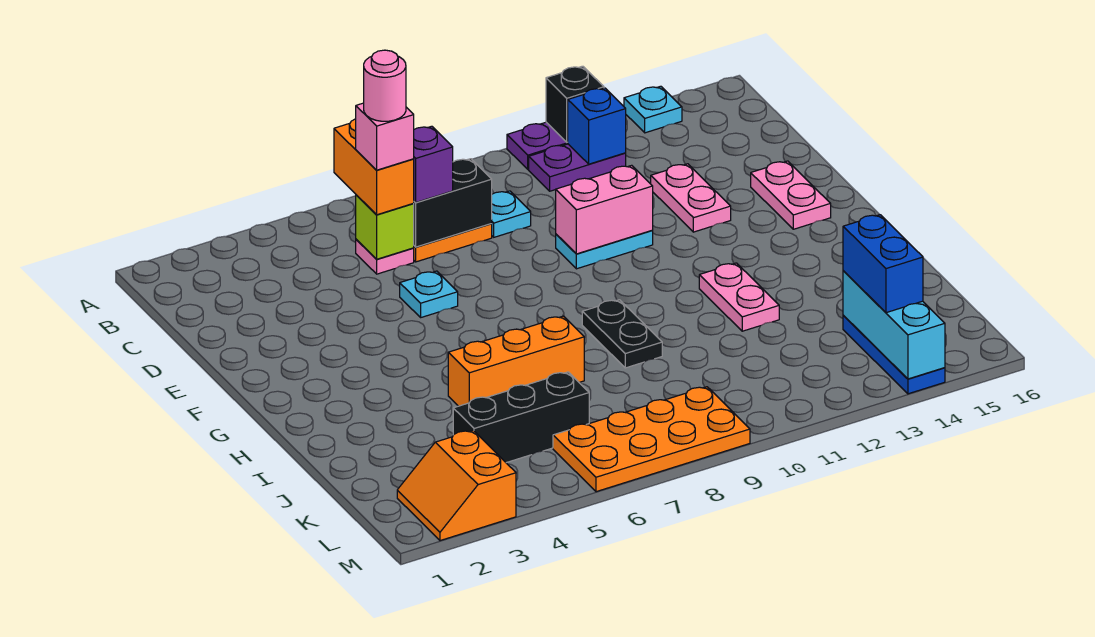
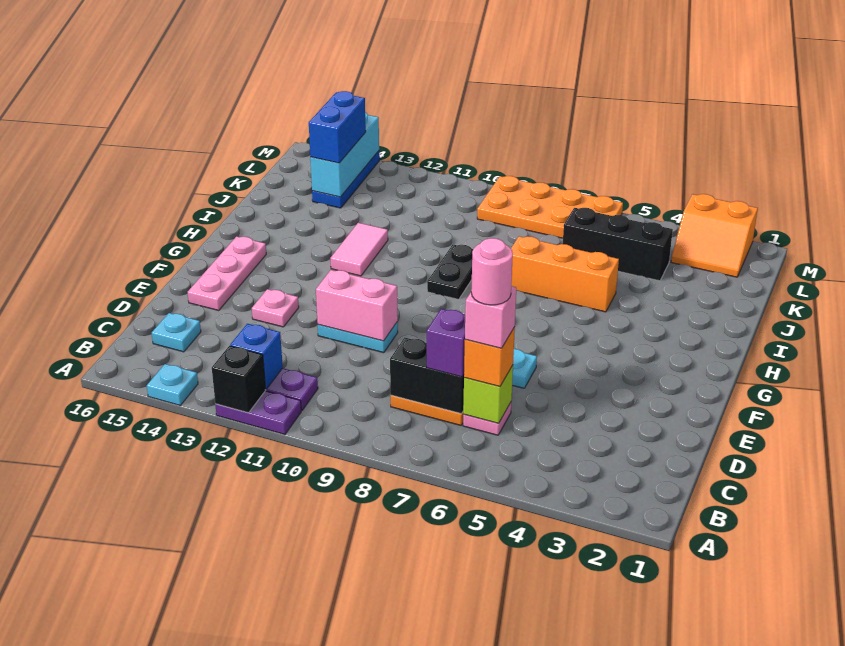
orange brick B6:C6 level 3 -> orange brick C6 level 3
cyan plate C9 level 1 -> cyan plate C15 level 1
pink plate D13:E13 level 1 -> pink plate E13 level 1
pink plate E15:F15 level 1 -> pink plate E15:G15 level 1
pink plate H12:I12 level 1 -> pink tile H12:I12 level 1
orange slope L2:M3 level 1 top 3 -> orange slope L2:M3 level 1 top M

